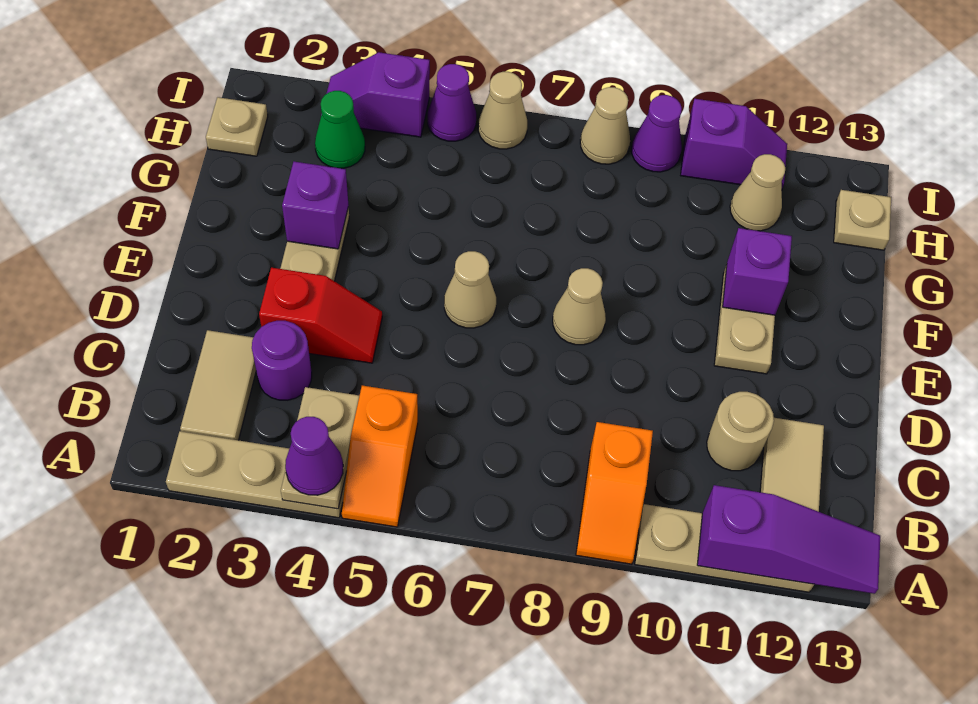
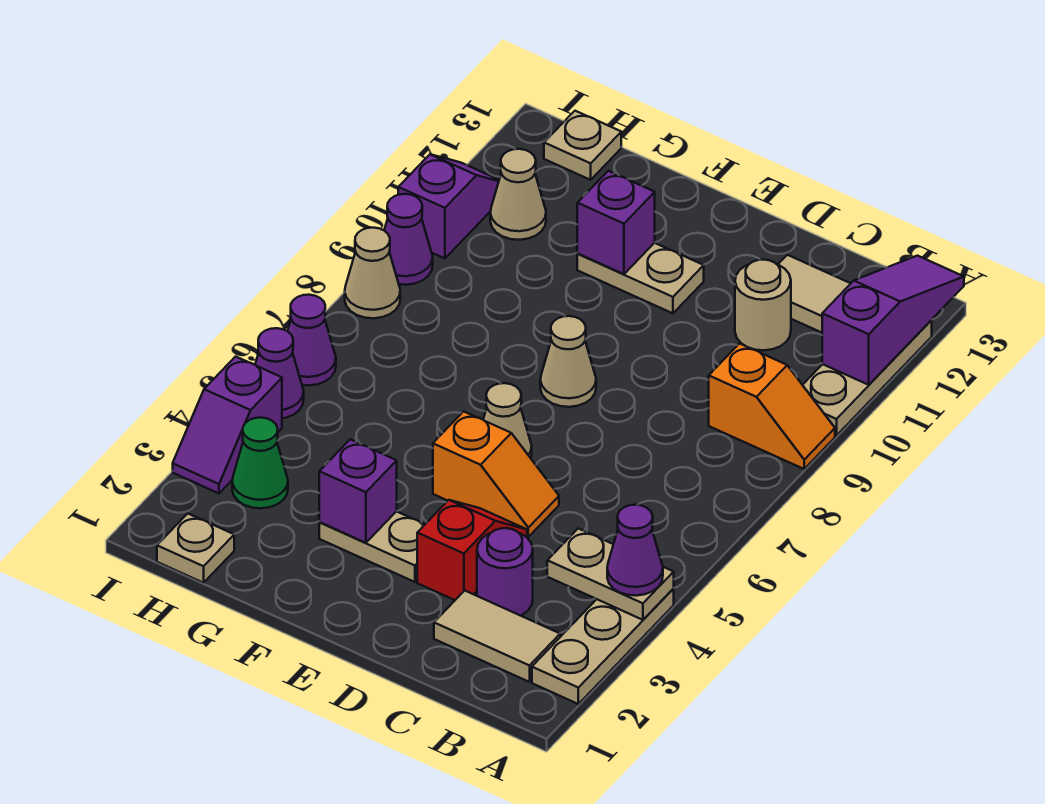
orange slope A5:B5 level 1 top B -> orange slope D5:E5 level 1 top E
tan cone I6 level 1 -> purple cone I6 level 1

